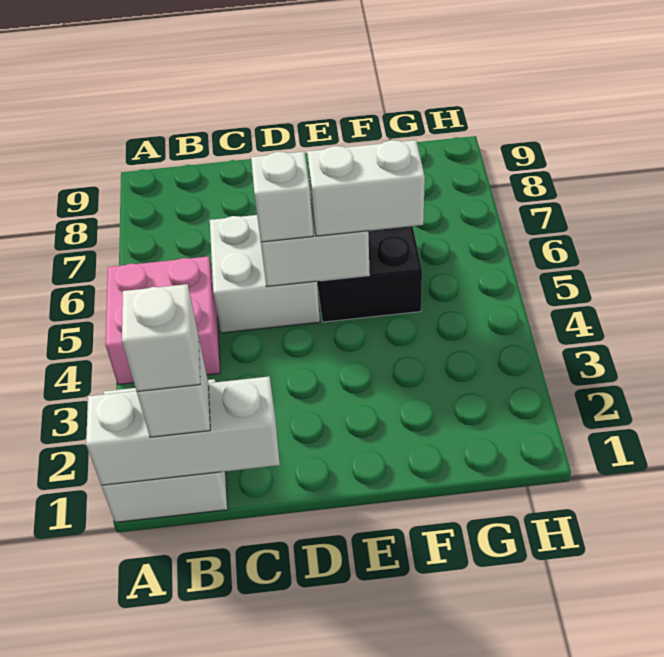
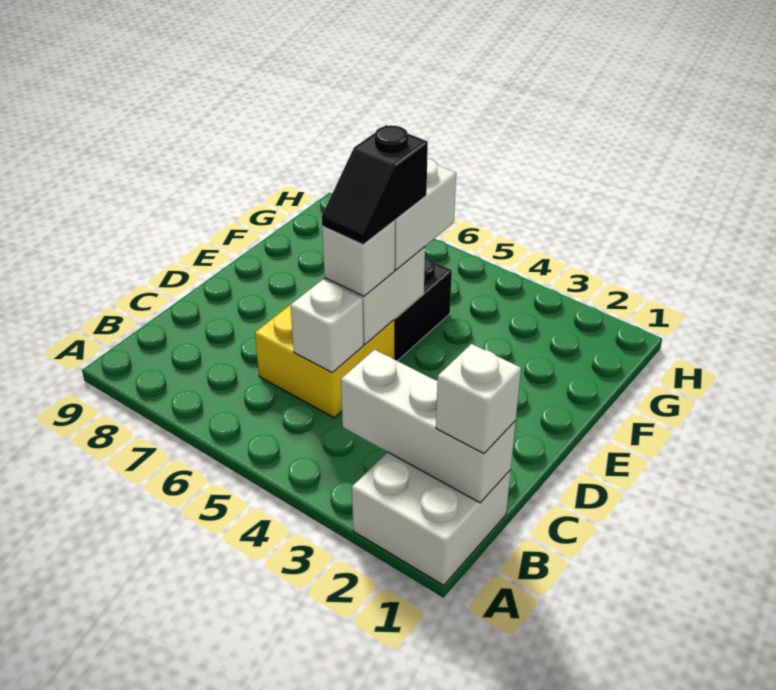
white brick A1:C1 level 2 -> white brick B1:B3 level 2
pink brick A4:B5 level 1 -> none
white brick B1 level 4 -> white brick C5 level 2
white brick C5:D6 level 1 -> yellow brick C5:D6 level 1
none -> black slope D5:E5 level 4 top E

